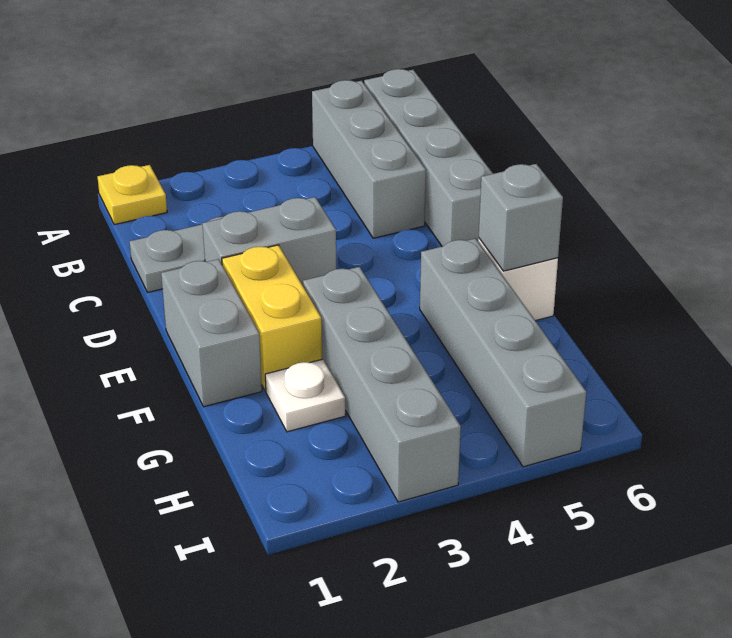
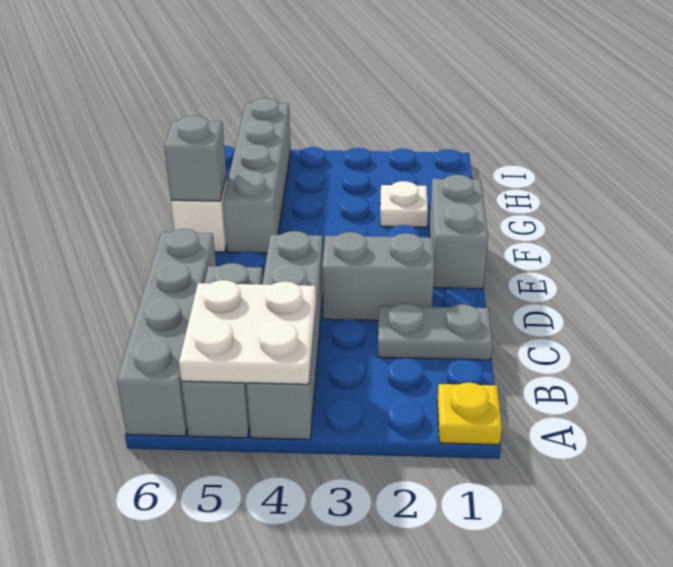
none -> white plate A4:B5 level 2
yellow brick E2:F2 level 1 -> none
grey brick F3:I3 level 1 -> grey brick A4:D4 level 1

